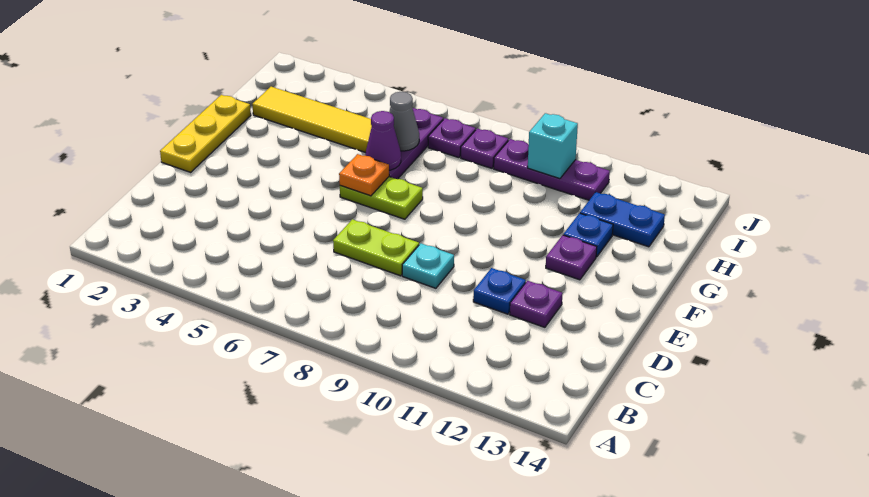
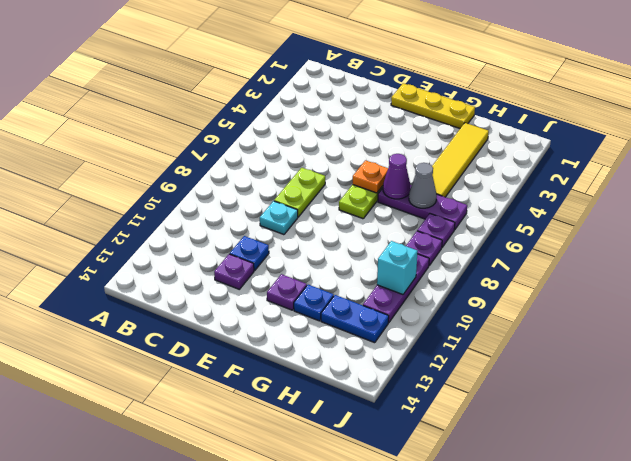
blue plate H12:H13 level 1 -> blue plate H12:I12 level 1

